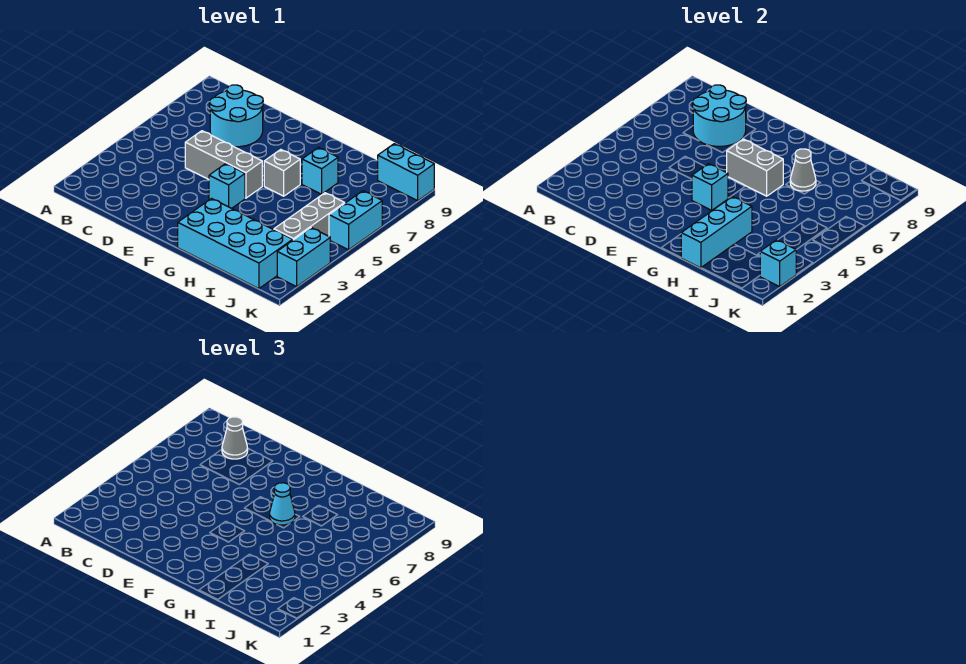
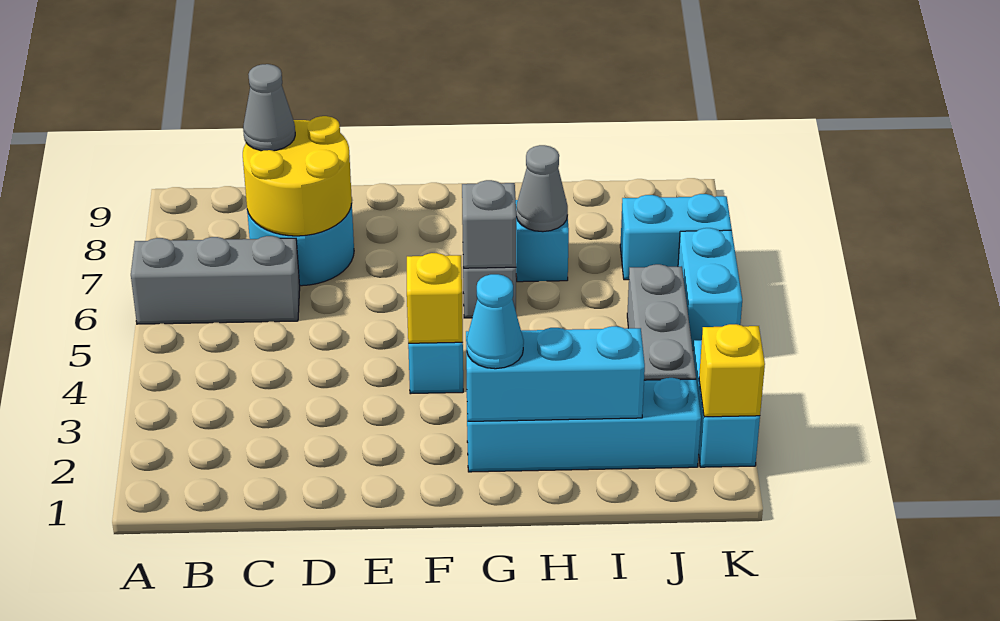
cyan round brick C7:D8 level 2 -> yellow round brick C7:D8 level 2
grey brick D5:F5 level 1 -> grey brick A6:C6 level 1
cyan brick F4 level 2 -> yellow brick F4 level 2
grey brick F6:G6 level 2 -> grey brick G6 level 2
cyan brick G1:J2 level 1 -> cyan brick G2:J2 level 1
cyan cone G6 level 3 -> cyan cone G2 level 3
cyan brick H1:H3 level 2 -> cyan brick G2:I2 level 2
cyan brick J9:K9 level 1 -> cyan brick J7:K7 level 1
cyan brick K2 level 2 -> yellow brick K2 level 2

